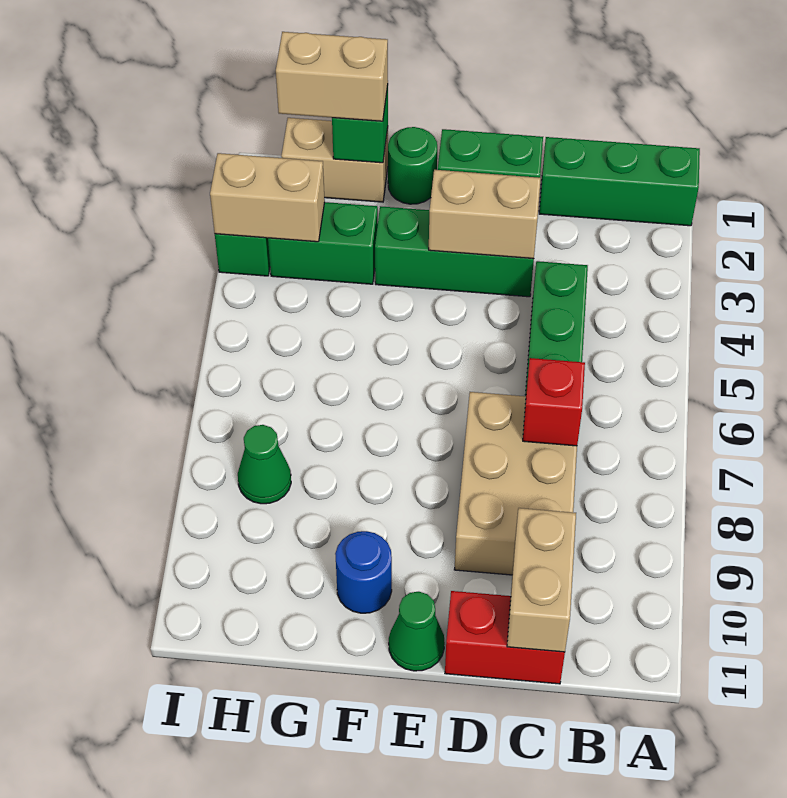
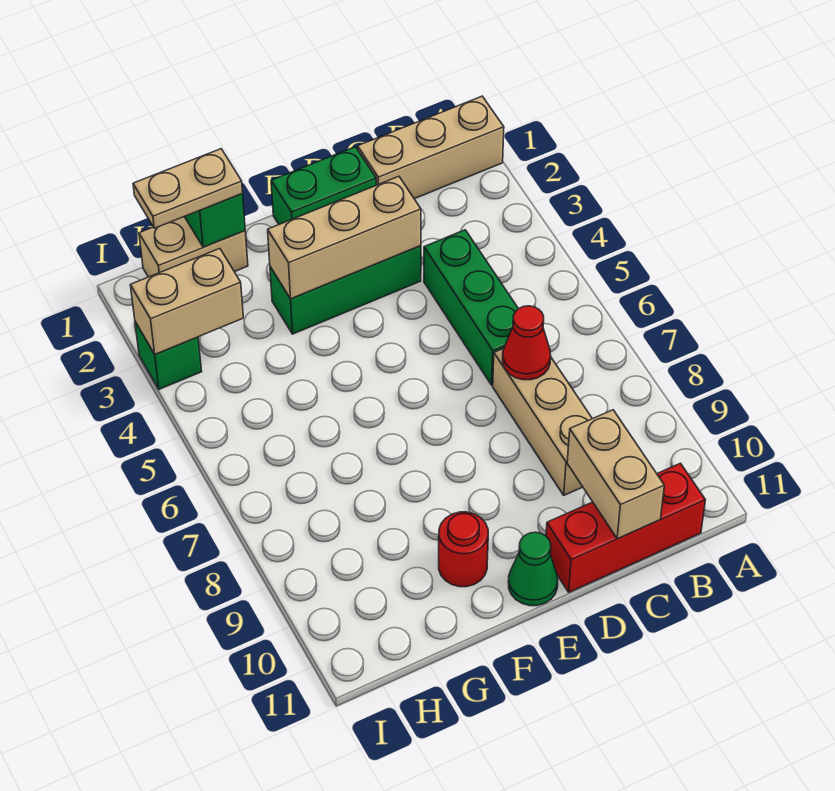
green brick A1:C1 level 1 -> tan brick A1:C1 level 1
tan brick C7:D9 level 1 -> tan brick C7:C9 level 1
red brick C7 level 2 -> red cone C7 level 2
red brick C11:D11 level 1 -> red brick B11:D11 level 1
tan brick D3:E3 level 2 -> tan brick D3:F3 level 2
green round brick F1 level 1 -> none
blue round brick F10 level 1 -> red round brick F10 level 1
tan brick G1:H1 level 3 -> tan plate G1:H1 level 3
green brick G3:H3 level 1 -> none
green cone H8 level 1 -> none

